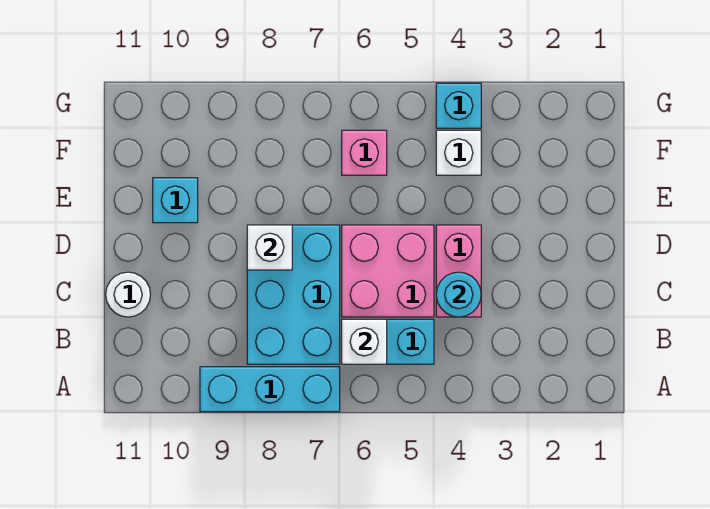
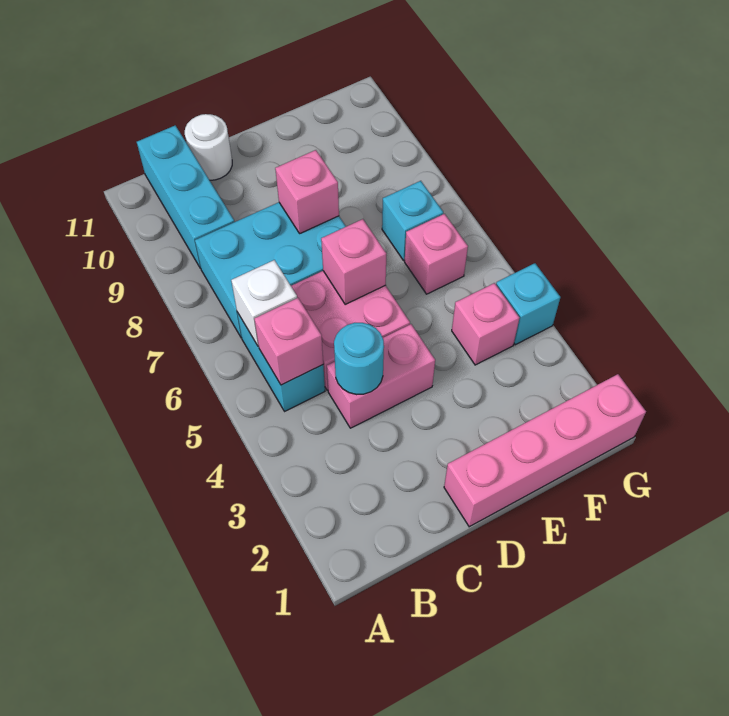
cyan brick A7:A9 level 1 -> cyan brick B9:B11 level 1
none -> pink brick B5 level 2
none -> pink brick D1:G1 level 1
none -> pink brick D6 level 2
white brick D8 level 2 -> pink brick D8 level 2
cyan brick E10 level 1 -> cyan brick F7 level 1
white brick F4 level 1 -> pink brick F4 level 1

